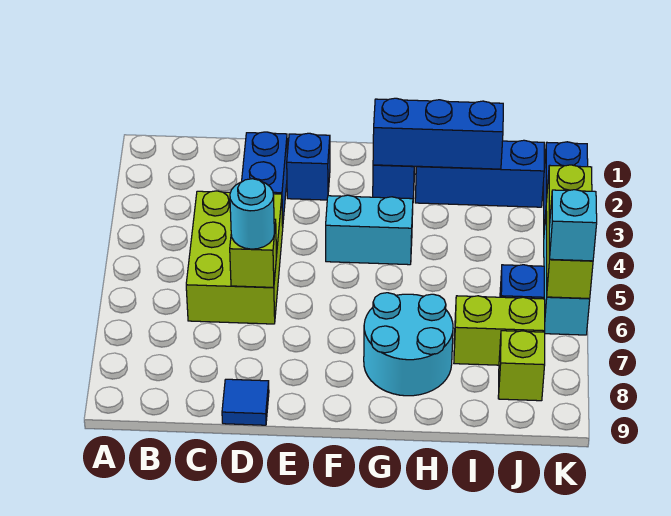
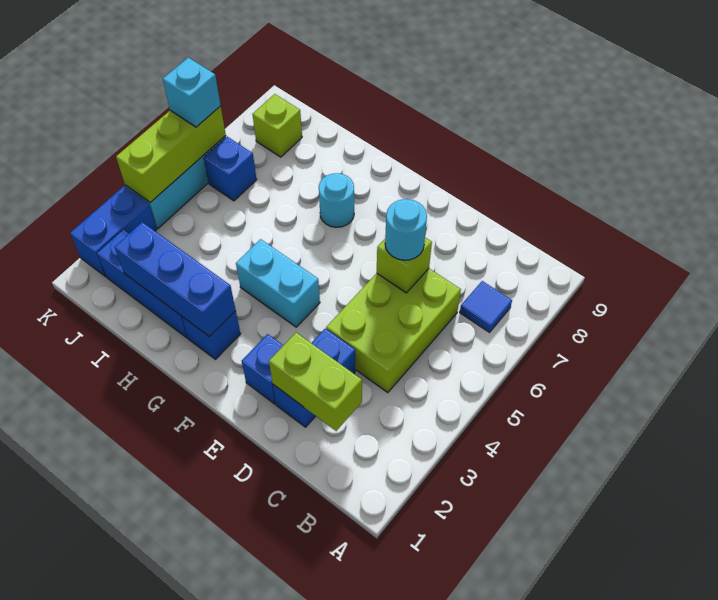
blue tile D9 level 1 -> blue tile B7 level 1
cyan round brick G7:H8 level 1 -> cyan round brick G7 level 1
lime brick I7:J7 level 1 -> lime brick C2:D2 level 2

